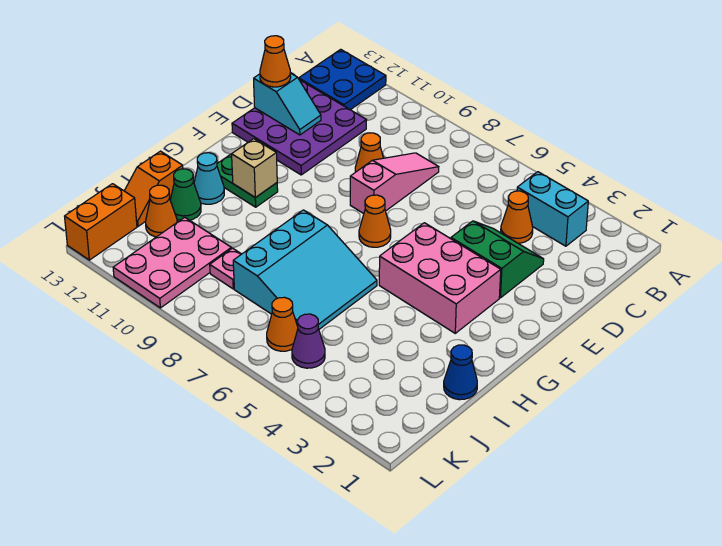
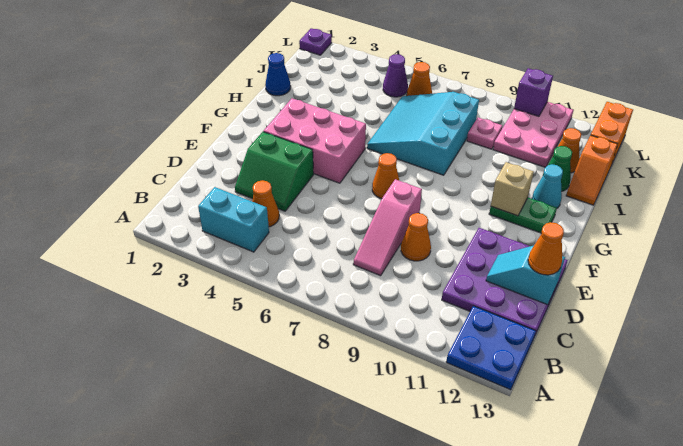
orange slope I13:J13 level 1 top I -> orange slope I13:J13 level 1 top J
none -> purple plate L1 level 1
none -> purple brick L10 level 2

